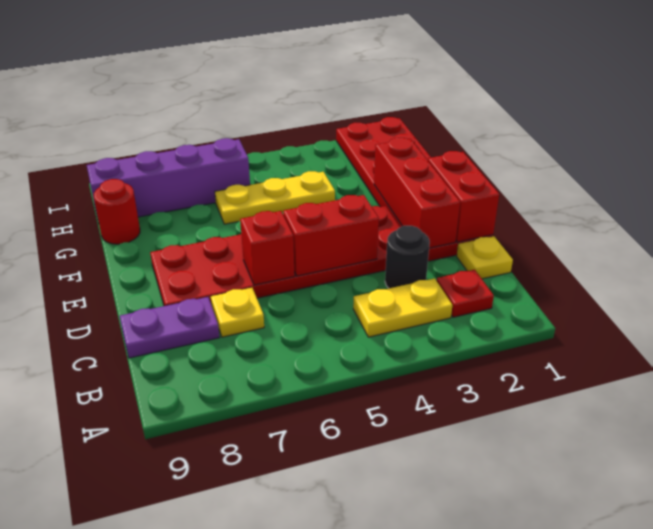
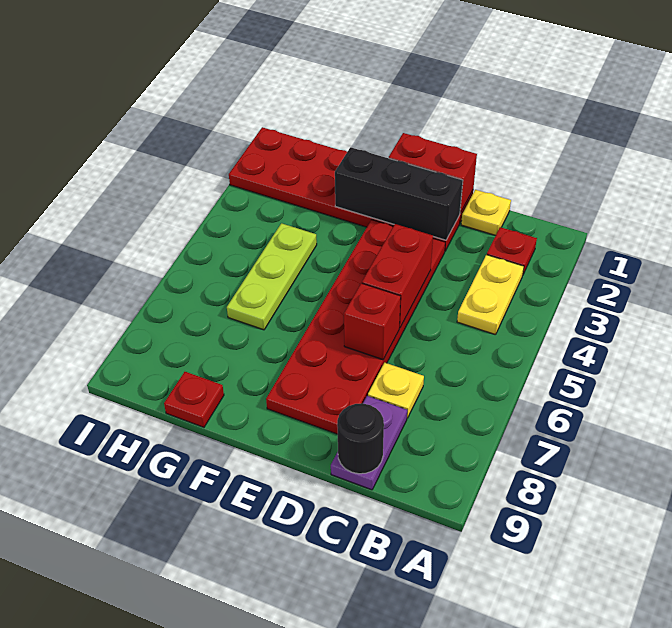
black round brick C3 level 1 -> black round brick C9 level 2
red brick D2:F2 level 2 -> black brick D2:F2 level 2
yellow plate G4:G6 level 1 -> lime plate G4:G6 level 1
red round brick G9 level 1 -> red plate G9 level 1
purple brick H6:H9 level 1 -> none

